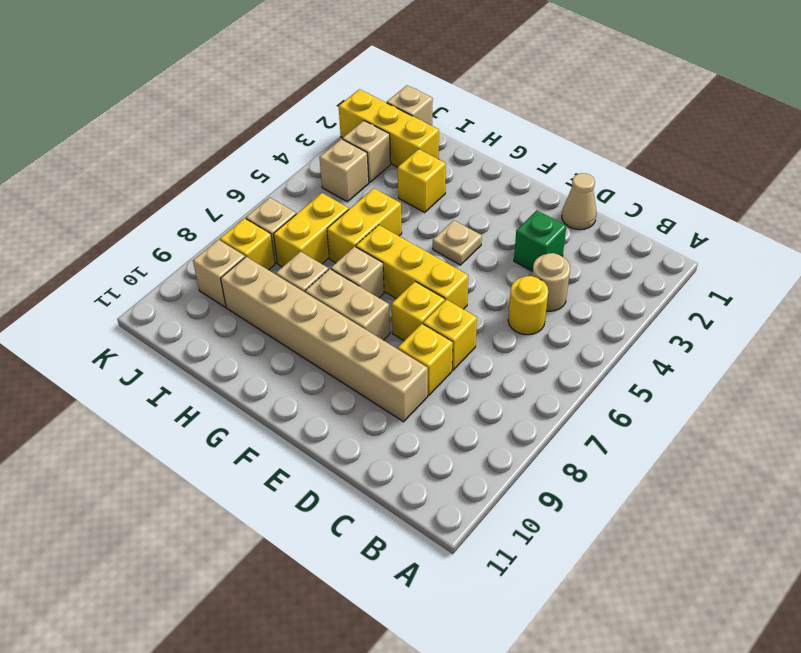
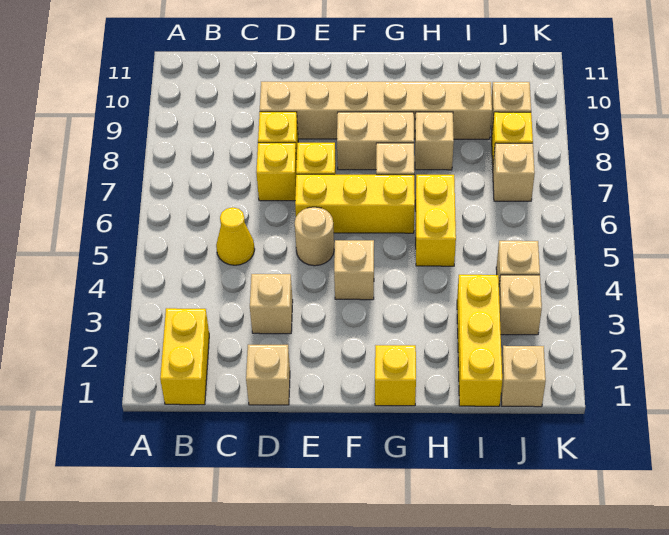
tan round brick C4 level 1 -> tan round brick E5 level 1
yellow round brick C5 level 1 -> yellow cone C5 level 1
tan cone D1 level 1 -> tan brick D1 level 1
green brick D3 level 1 -> tan brick D3 level 1
tan plate F4 level 1 -> tan brick F4 level 1
yellow brick H3 level 1 -> yellow brick G1 level 1
yellow brick I2:K2 level 1 -> yellow brick I1:I3 level 1
yellow brick I6:I7 level 1 -> yellow brick B1:B2 level 1

